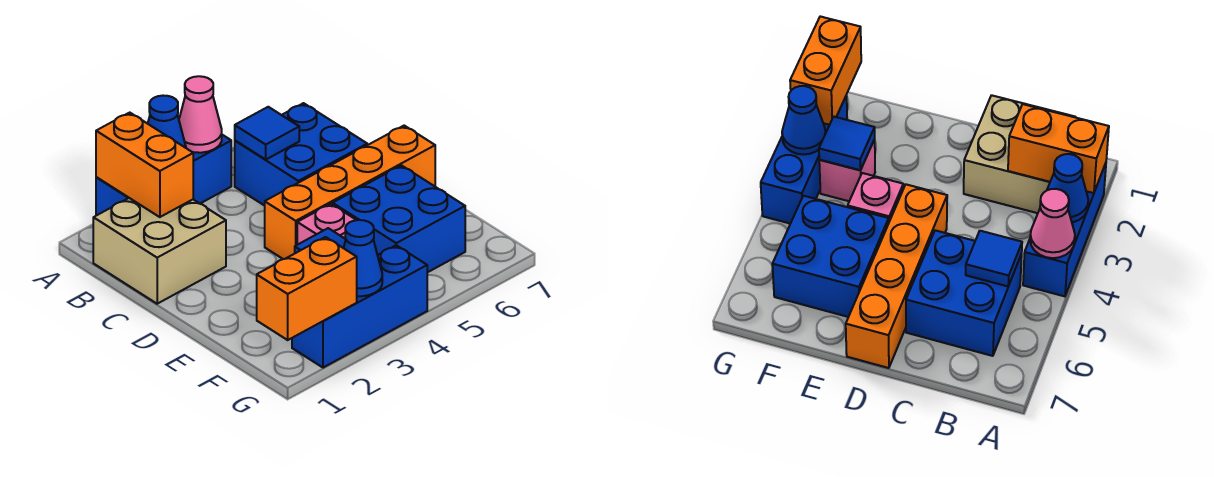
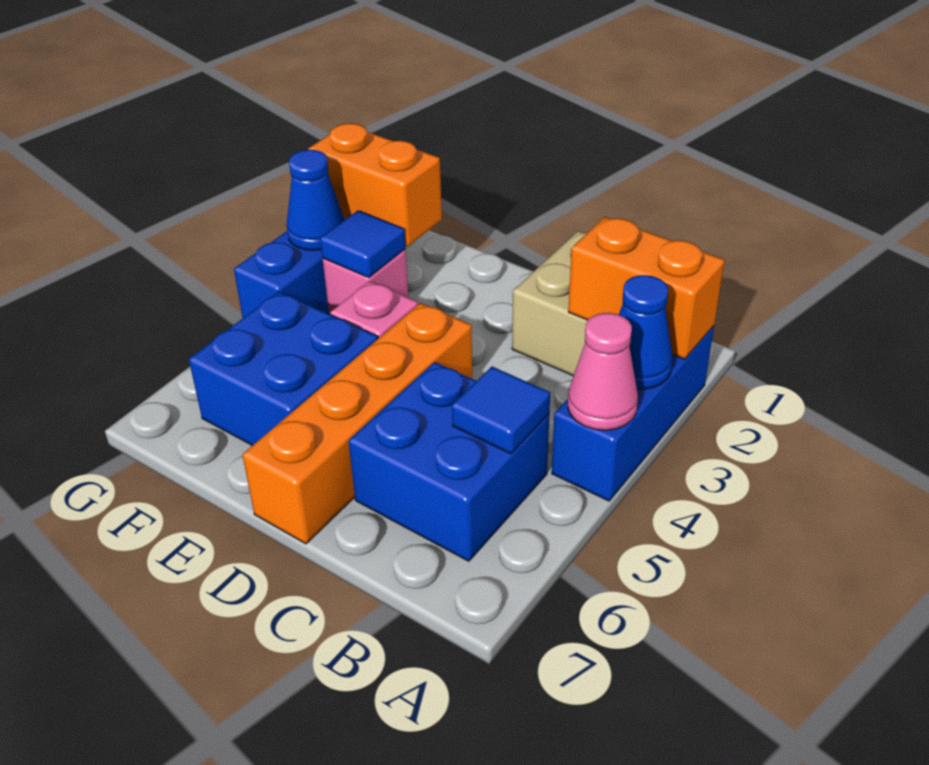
orange brick G1:G2 level 2 -> orange brick F2:G2 level 2

